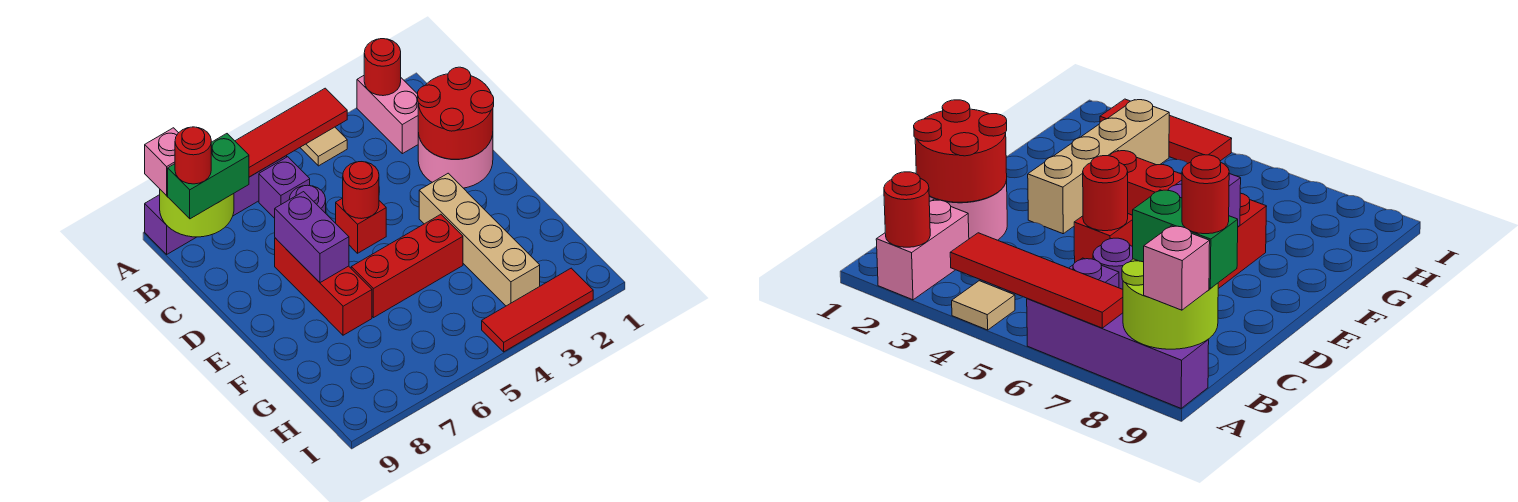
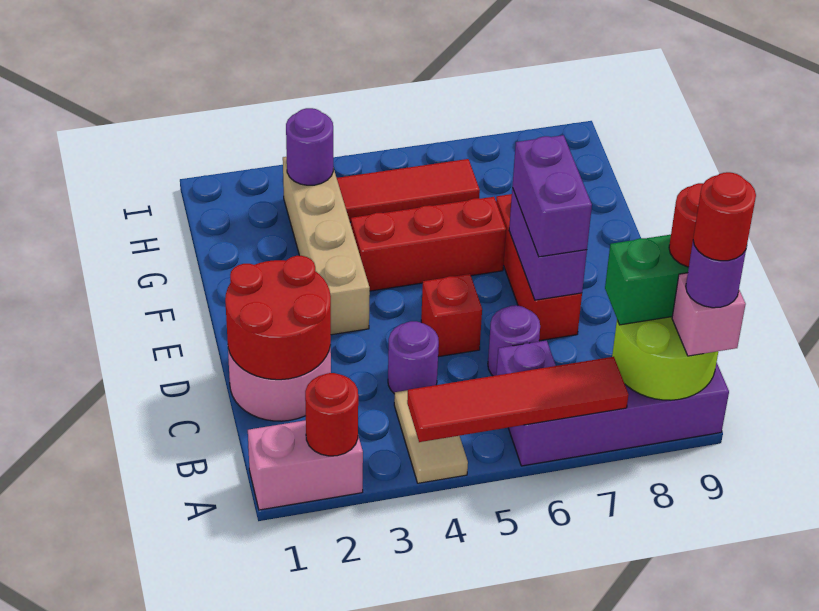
pink brick A2:B2 level 1 -> pink brick A1:A2 level 1
tan tile A4 level 1 -> tan tile A4:B4 level 1
none -> purple round brick A9 level 4
none -> purple round brick C4 level 1
red round brick D5 level 2 -> red round brick A9 level 5
none -> purple brick D7:E7 level 3
none -> purple round brick H3 level 2
red tile I2:I4 level 1 -> red tile H4:H6 level 1

